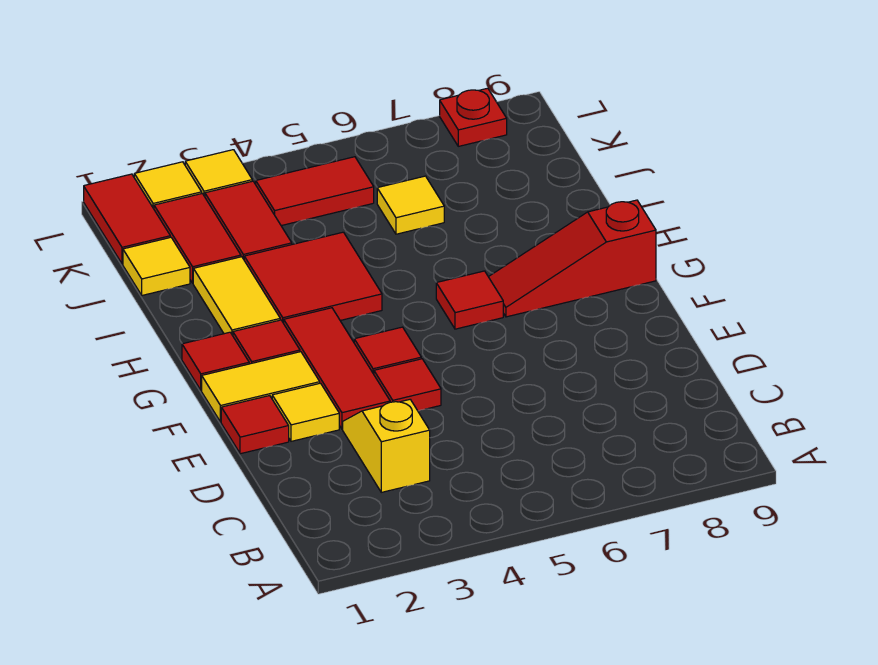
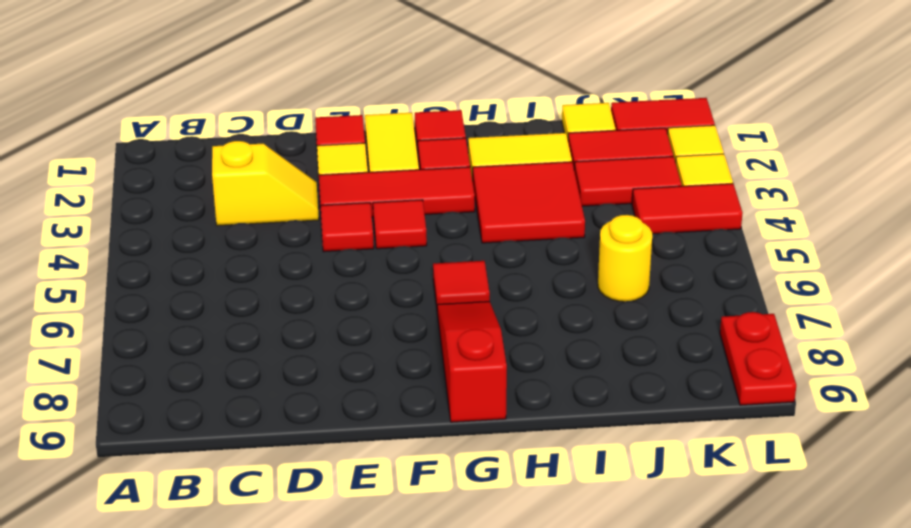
yellow tile J6 level 1 -> yellow round brick J6 level 1
red tile K4:K5 level 1 -> red tile K4:L4 level 1
red plate L8 level 1 -> red plate L8:L9 level 1

